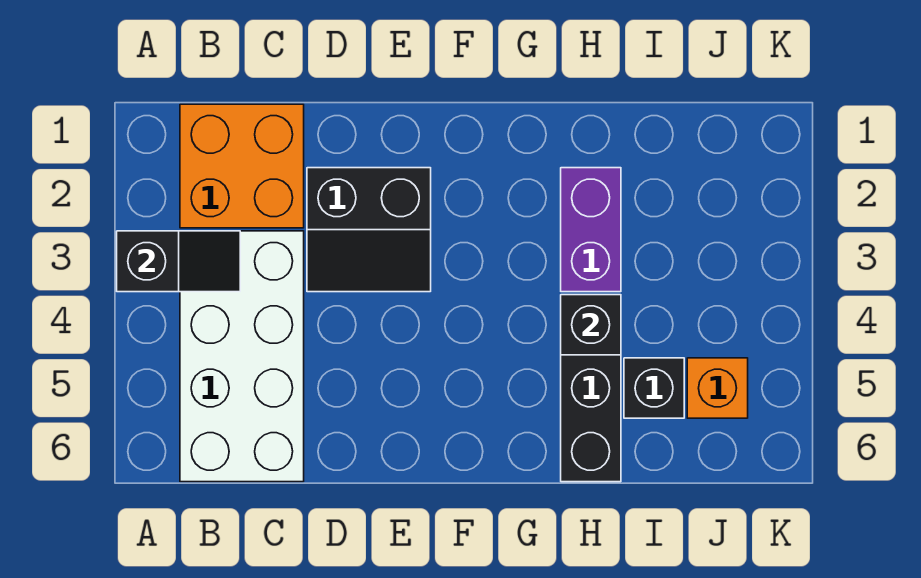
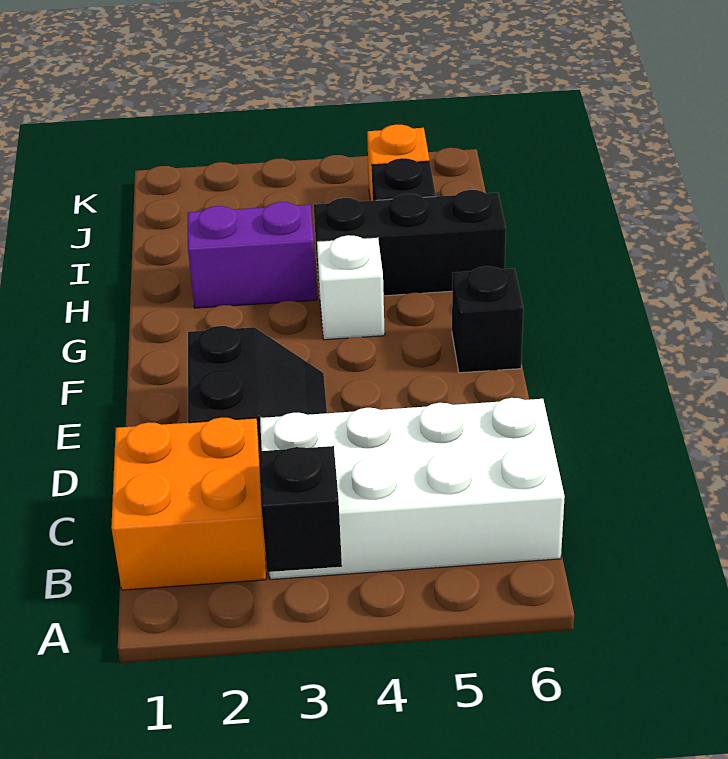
none -> white brick G4 level 1
black brick H4 level 2 -> black brick F6 level 1

